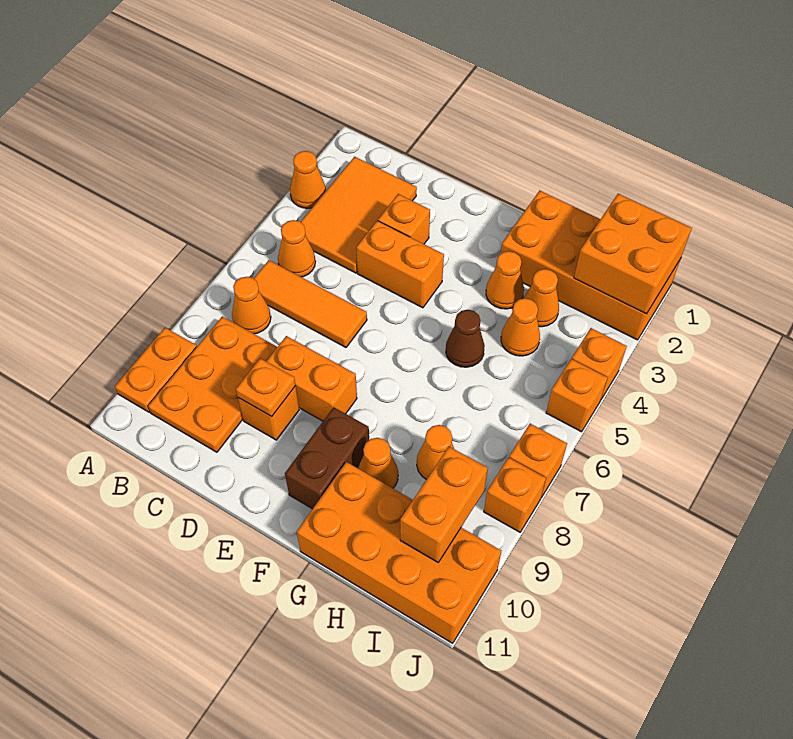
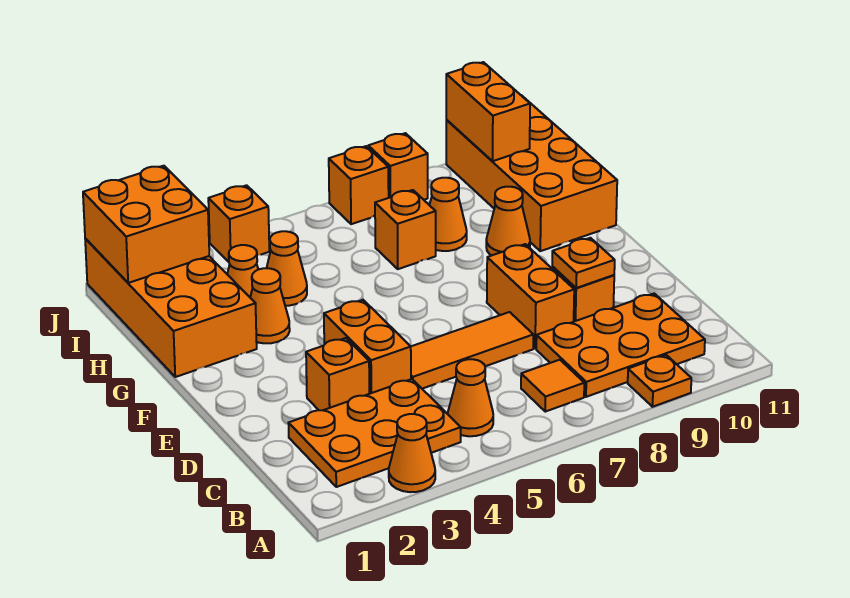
orange plate A9:A10 level 1 -> orange plate A9 level 1
orange tile B2:C4 level 1 -> orange plate B2:C4 level 1
orange tile B6:D6 level 1 -> orange tile D5:D7 level 1
orange cone B7 level 1 -> orange tile B7 level 1
brown brick F9:F10 level 1 -> none
brown cone G5 level 1 -> none
orange brick I9:I10 level 2 -> orange brick I10:J10 level 2
orange brick J5 level 1 -> orange brick H7 level 1

